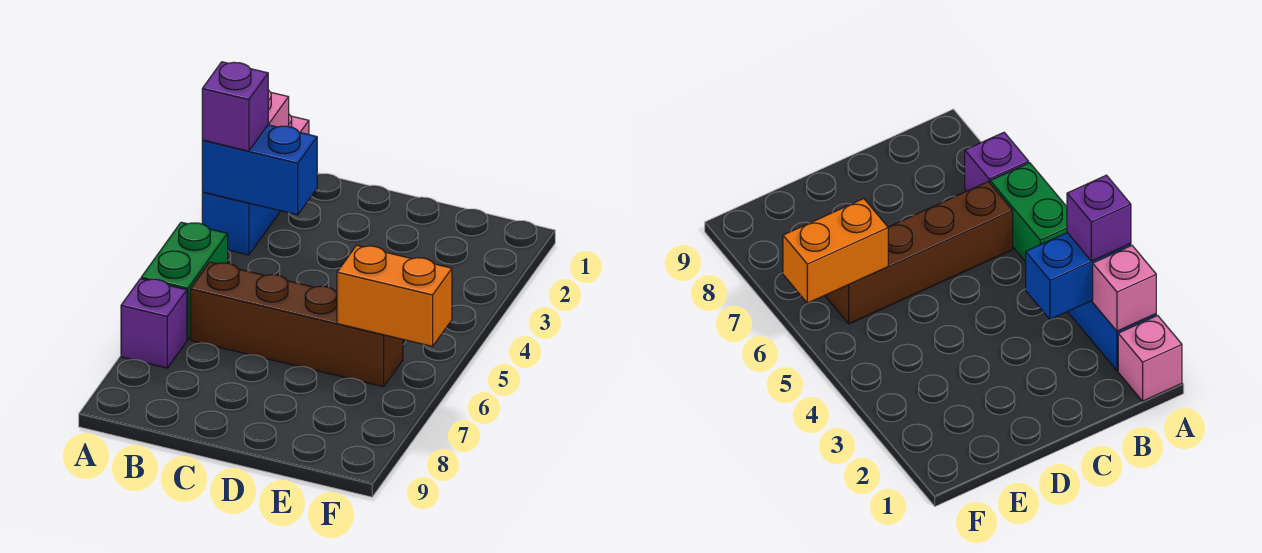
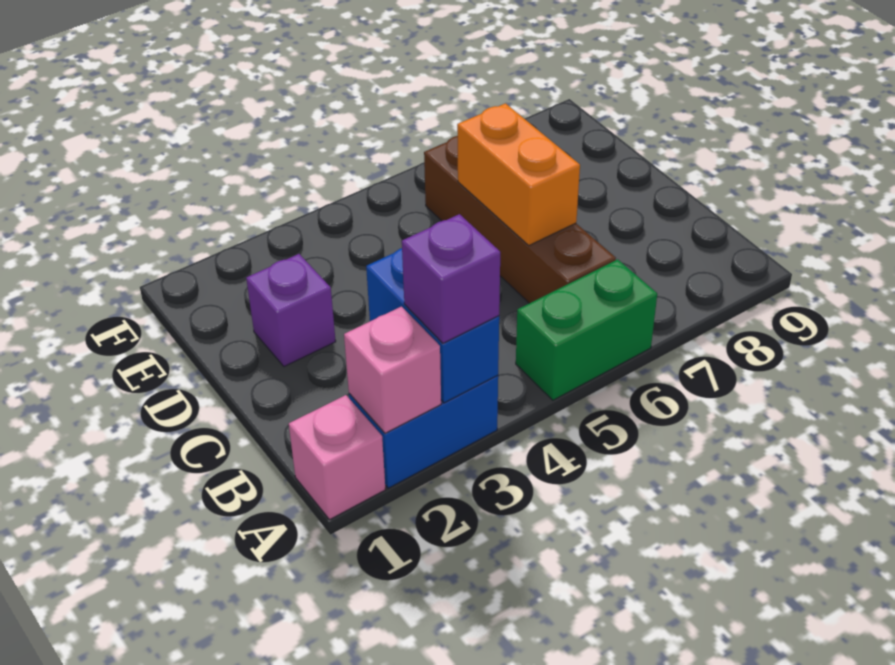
purple brick A7 level 1 -> purple brick D2 level 1
orange brick E6:F6 level 2 -> orange brick C6:D6 level 2

